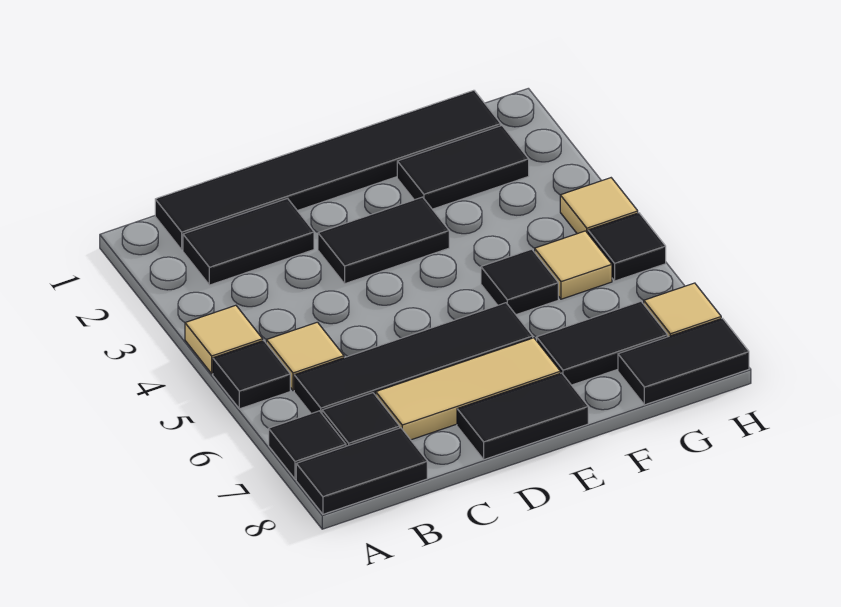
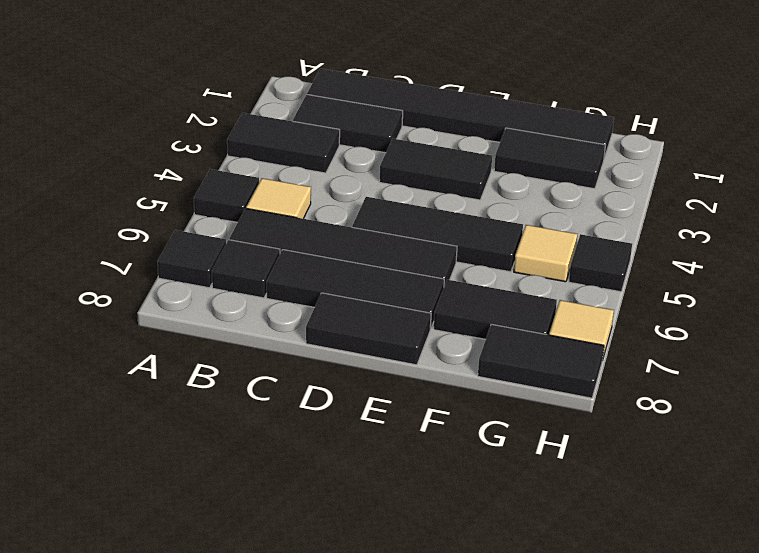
tan tile A4 level 1 -> none
black tile A8:B8 level 1 -> black tile A3:B3 level 1
tan tile C7:E7 level 1 -> black tile C7:E7 level 1
black tile F5 level 1 -> black tile D5:F5 level 1
tan tile H4 level 1 -> none

